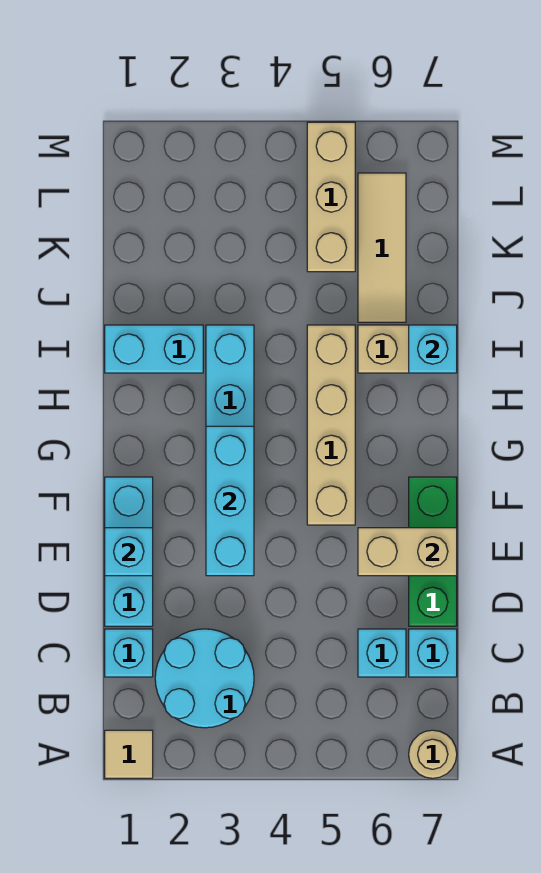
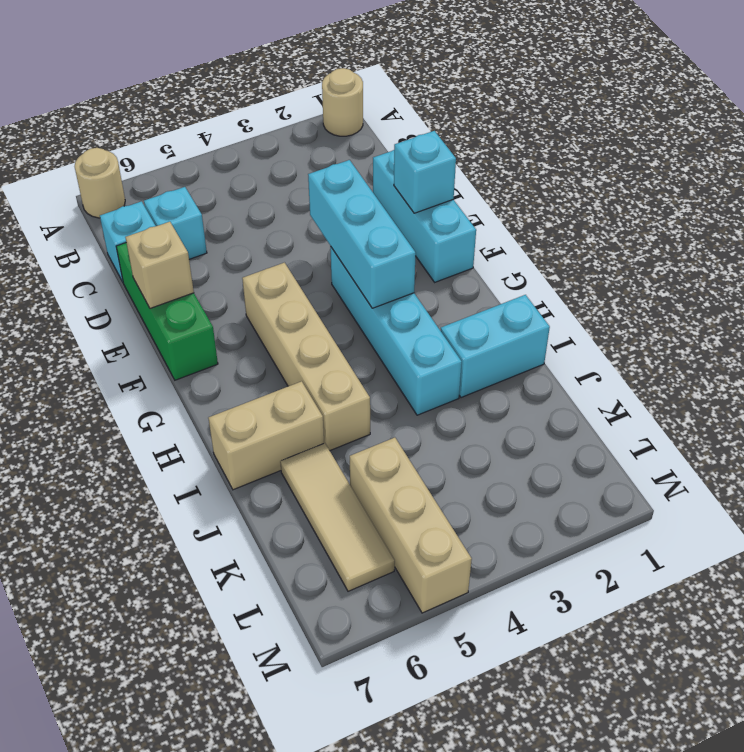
tan tile A1 level 1 -> tan round brick A1 level 1
cyan round brick B2:C3 level 1 -> none
cyan brick C1 level 1 -> none
tan brick E6:E7 level 2 -> tan brick E7 level 2
cyan brick I7 level 2 -> none

